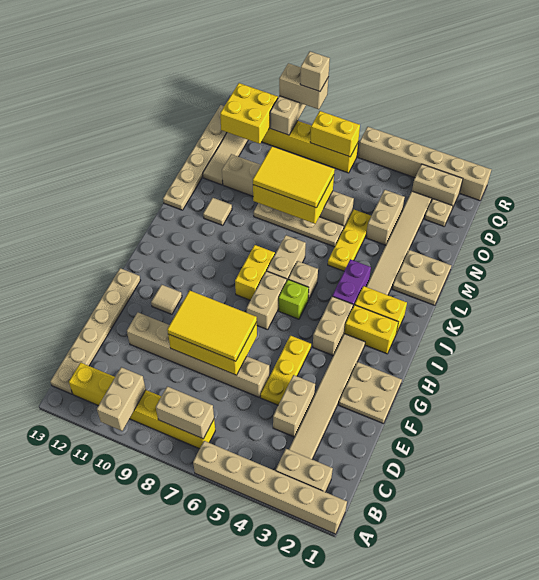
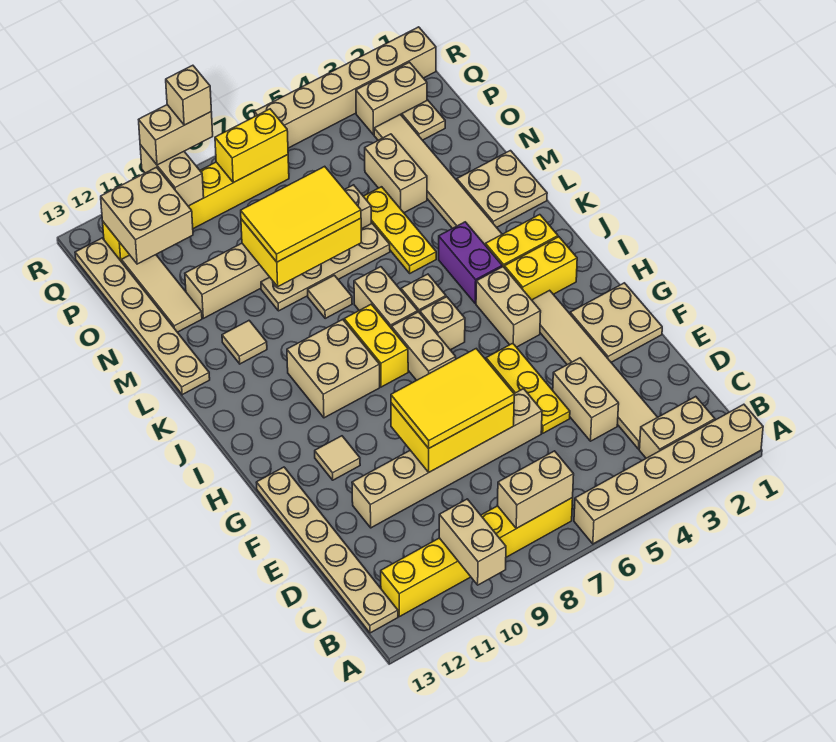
lime brick I6 level 1 -> tan brick I6 level 1
none -> tan brick I9:J10 level 1
none -> tan tile L8 level 1
yellow brick P11:Q12 level 2 -> tan brick P11:Q12 level 2

